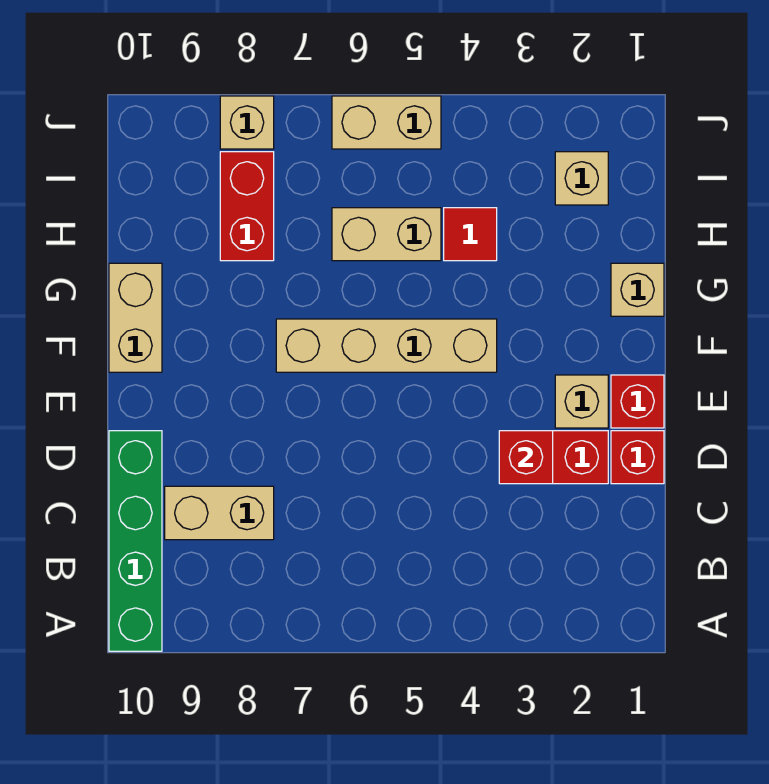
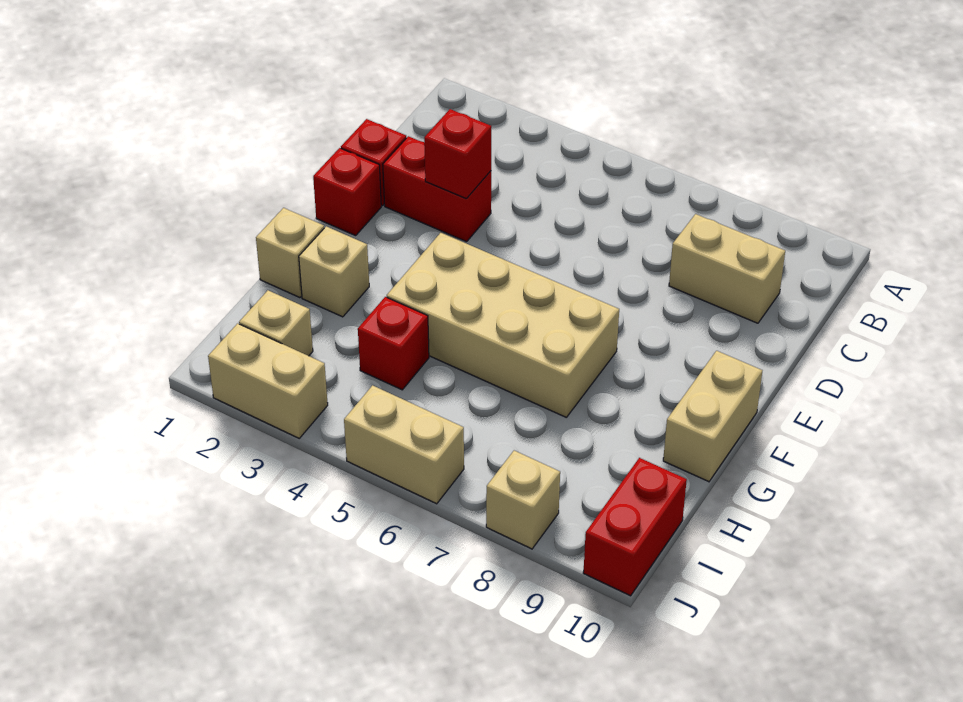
green brick A10:D10 level 1 -> none
tan brick E2 level 1 -> tan brick G2 level 1
tan brick F4:F7 level 1 -> tan brick F4:G7 level 1
red tile H4 level 1 -> red brick H4 level 1
tan brick H5:H6 level 1 -> tan brick J2:J3 level 1
red brick H8:I8 level 1 -> red brick I10:J10 level 1

